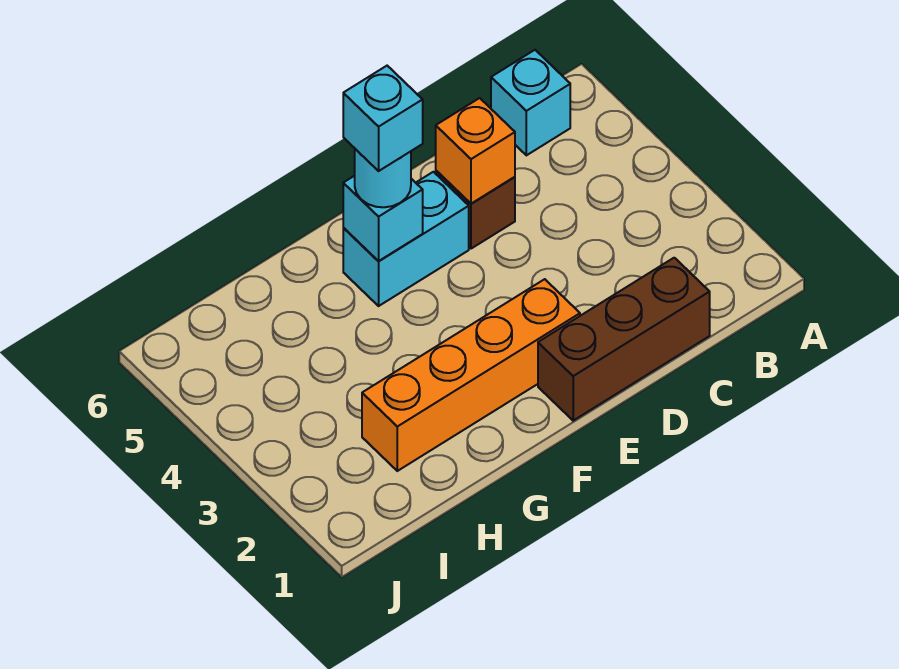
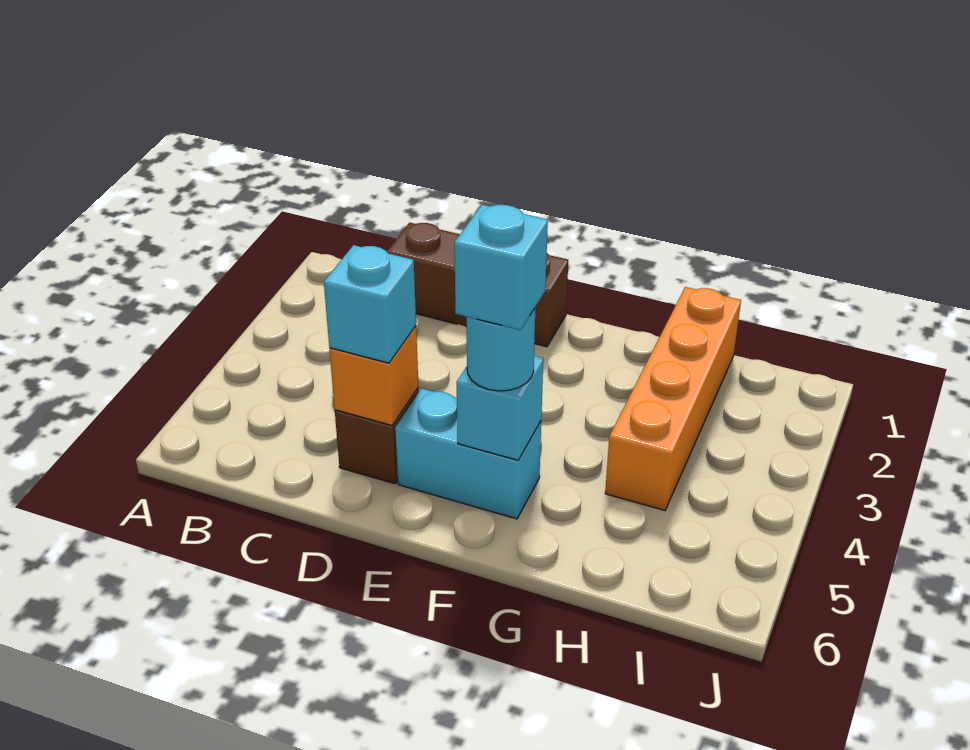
cyan brick B6 level 1 -> cyan brick D5 level 3
orange brick E2:H2 level 1 -> orange brick H1:H4 level 1

